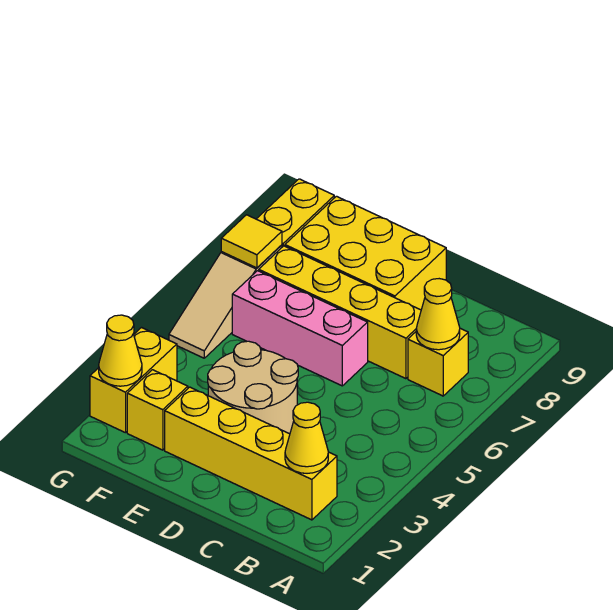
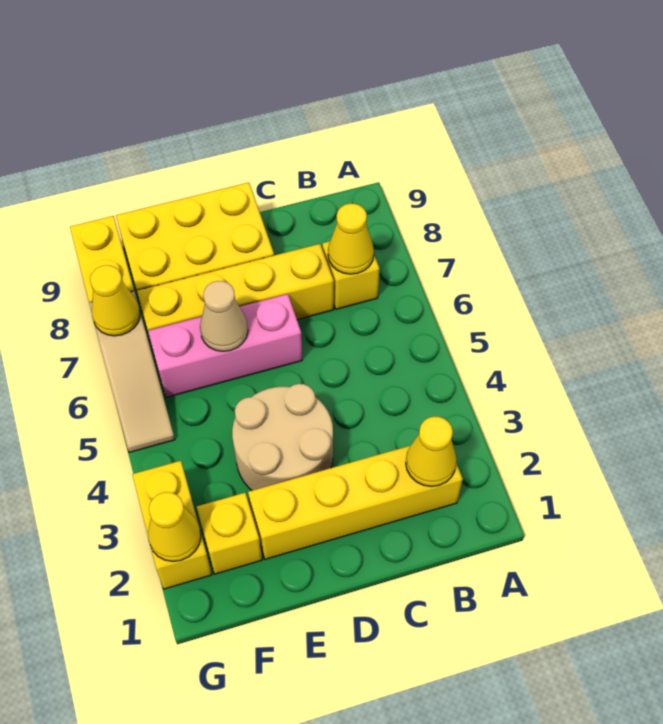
none -> tan cone E6 level 2
yellow tile G7 level 2 -> yellow cone G7 level 2

